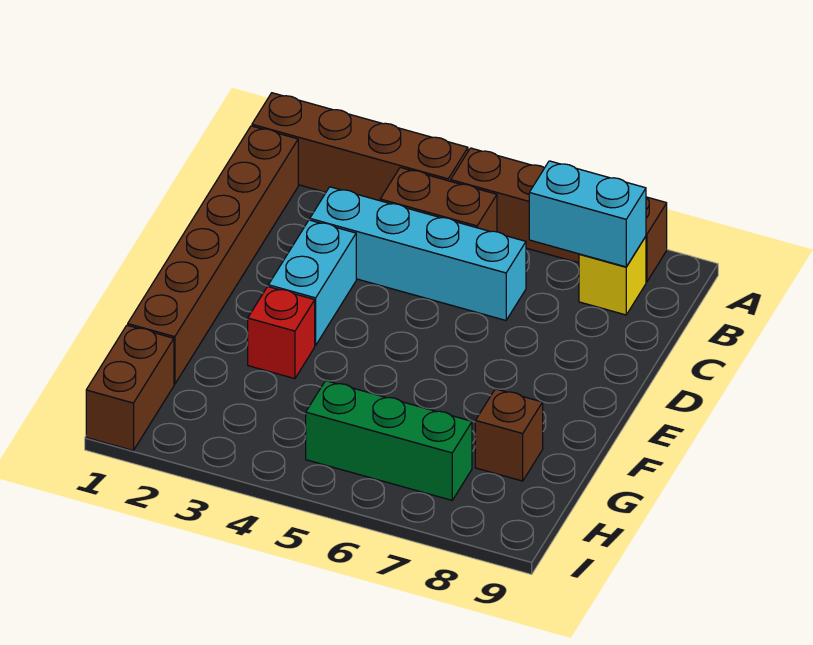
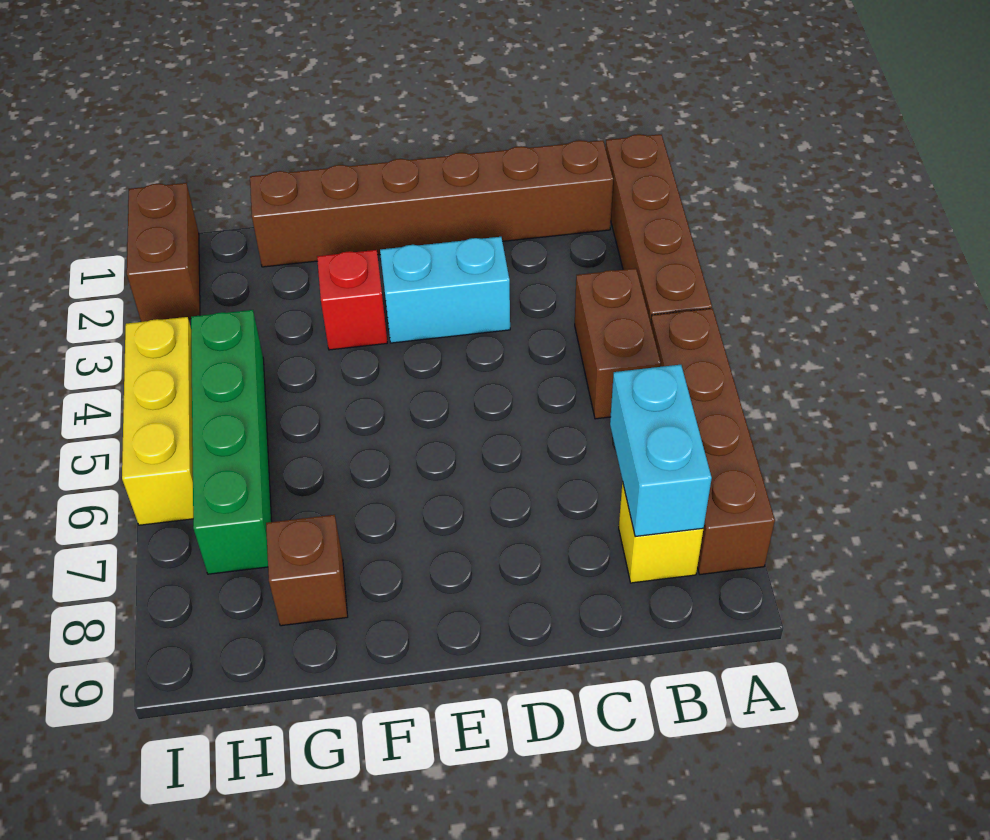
cyan brick C3:C6 level 1 -> none
brown brick H1:I1 level 1 -> brown brick I1:I2 level 1
green brick H5:H7 level 1 -> green brick H4:H7 level 1
none -> yellow brick I4:I6 level 1

